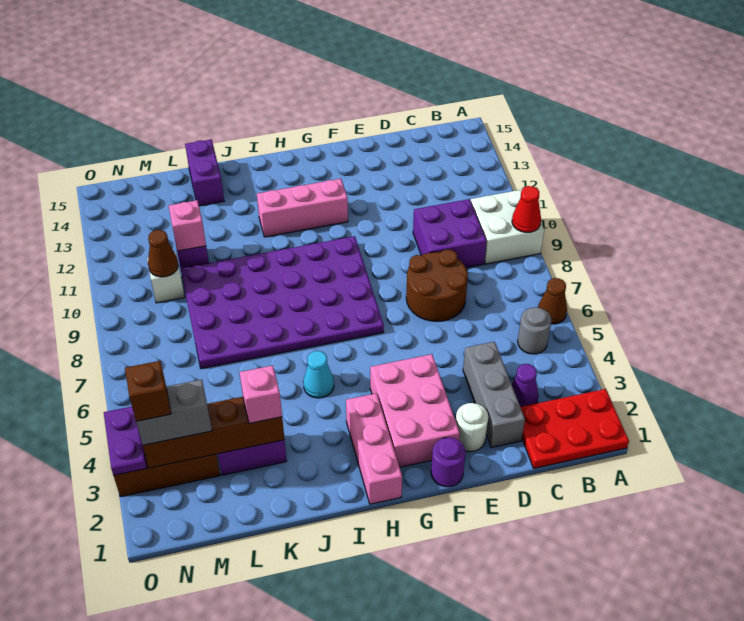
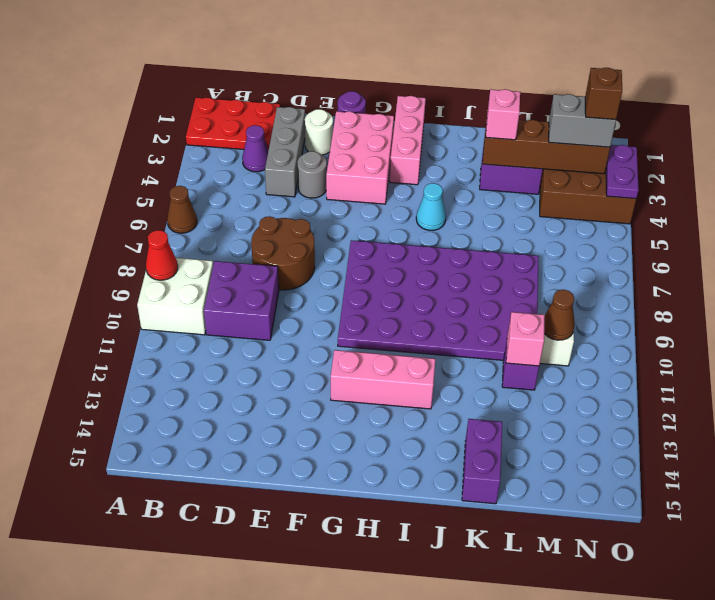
grey round brick B5 level 1 -> grey round brick E4 level 1

